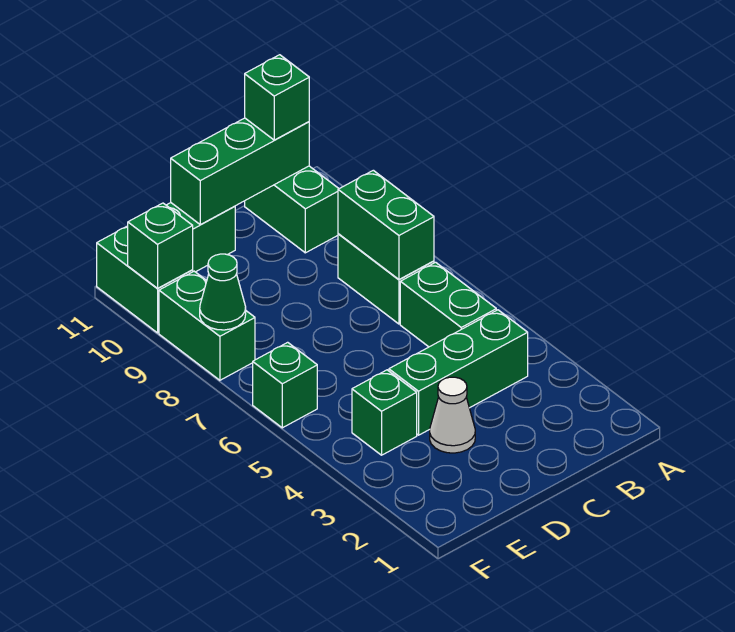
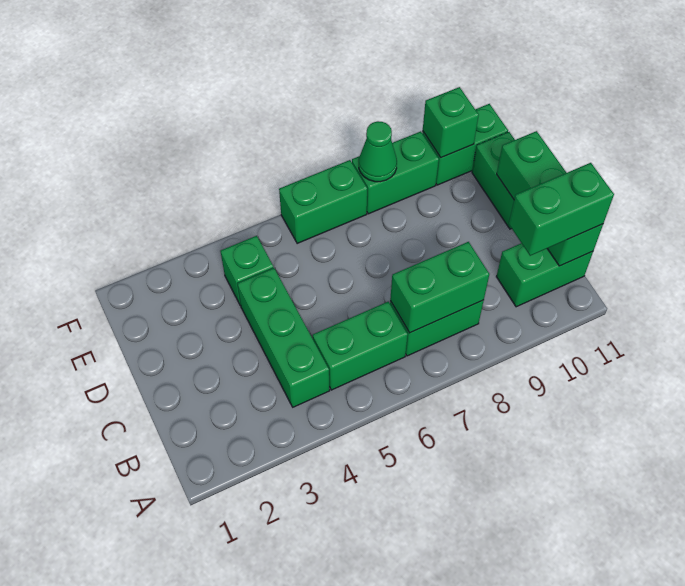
green brick B11 level 3 -> green brick B10:B11 level 3
white cone D3 level 1 -> none
green brick F6 level 1 -> green brick F6:F7 level 1

